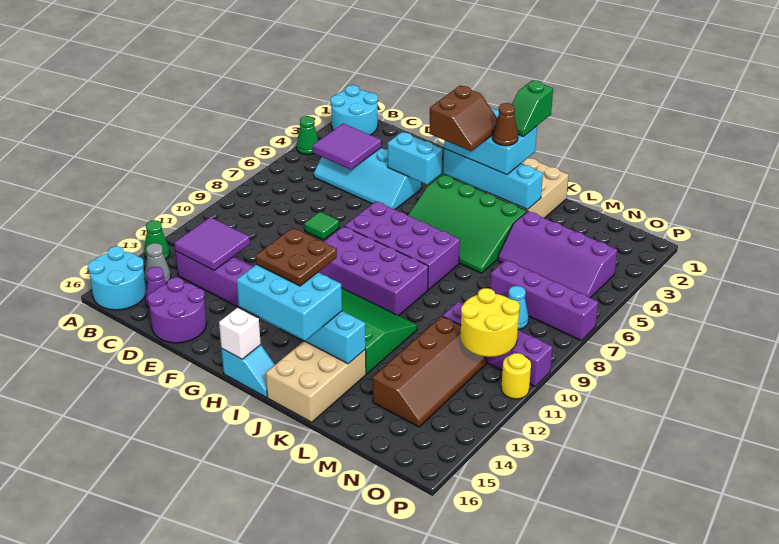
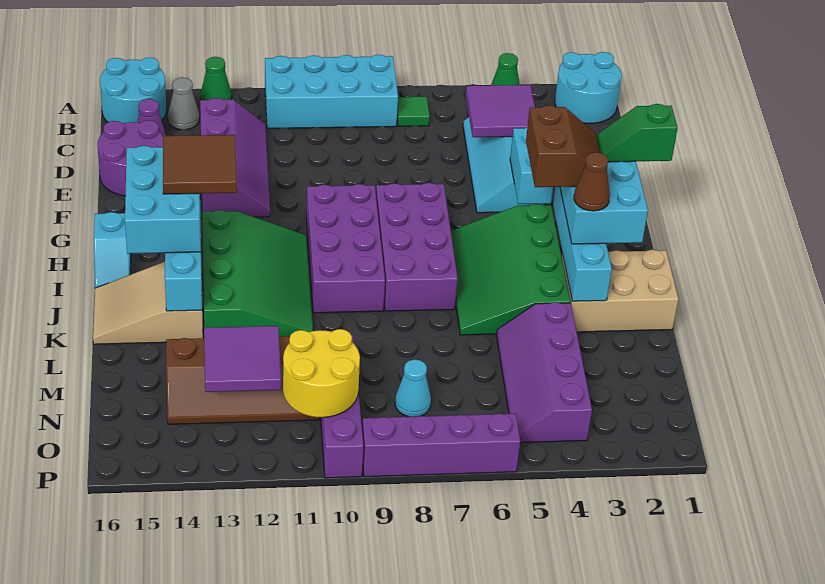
none -> cyan brick A8:B11 level 1
purple tile C12:D13 level 2 -> purple tile M12:N13 level 2
green tile E8 level 1 -> green tile B7 level 1
brown slope H3:I4 level 4 top H -> brown slope H3:I4 level 4 top 4
brown plate H13:I14 level 4 -> brown tile H13:I14 level 4
white brick H16 level 2 -> none
green slope J1:J2 level 4 top 1 -> green slope H1:H2 level 4 top 1
tan brick J14:K16 level 1 -> tan slope J14:K16 level 1 top 14
purple brick M7:P7 level 1 -> purple brick P6:P9 level 1
yellow round brick P11 level 1 -> none

